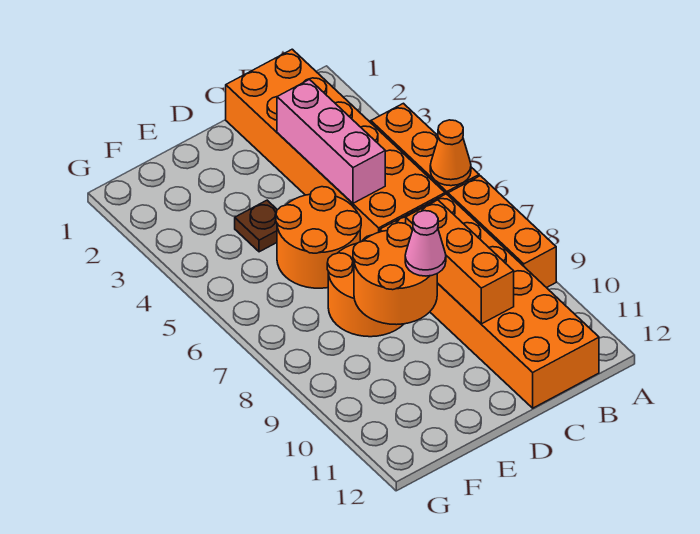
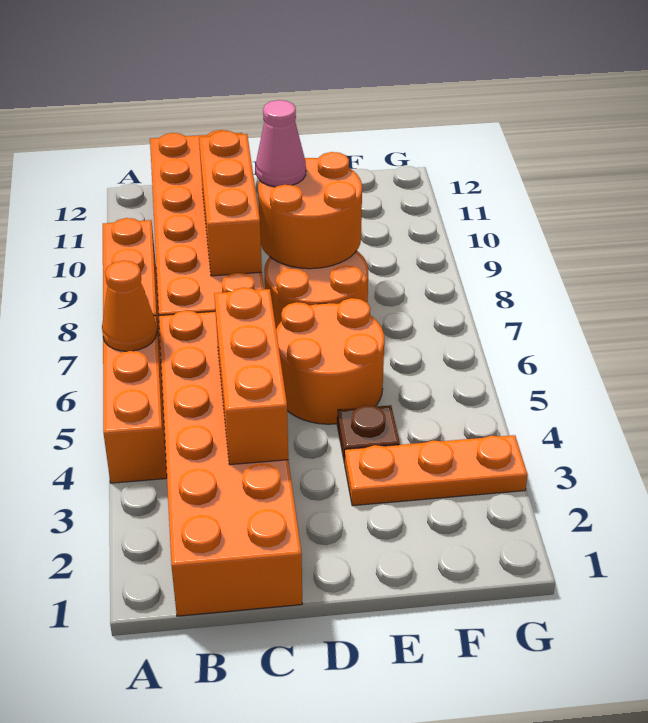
pink brick C3:C5 level 2 -> orange brick C3:C5 level 2
none -> orange plate E3:G3 level 1

